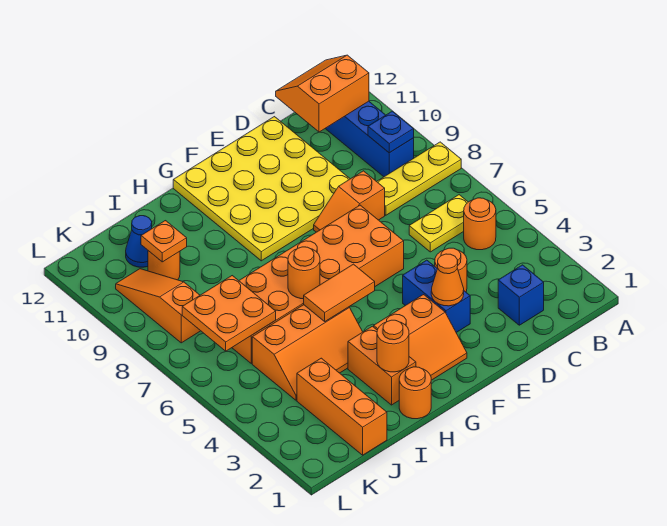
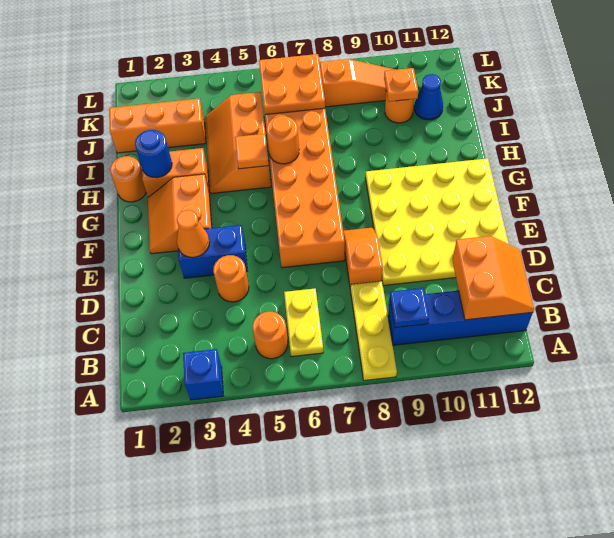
blue brick C2 level 1 -> blue brick A3 level 1
orange tile G5:H5 level 2 -> orange tile H5 level 2
orange round brick H2 level 2 -> blue round brick H2 level 2

